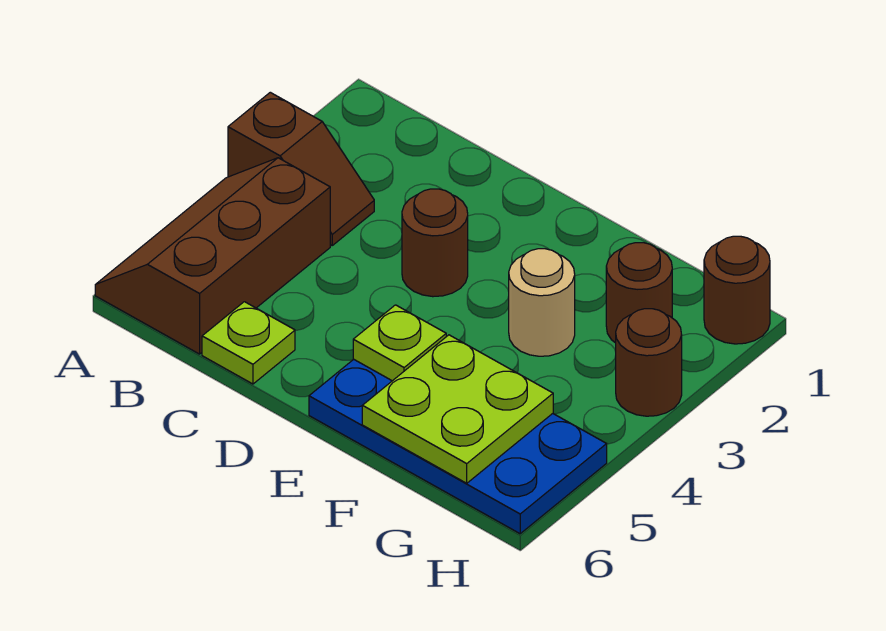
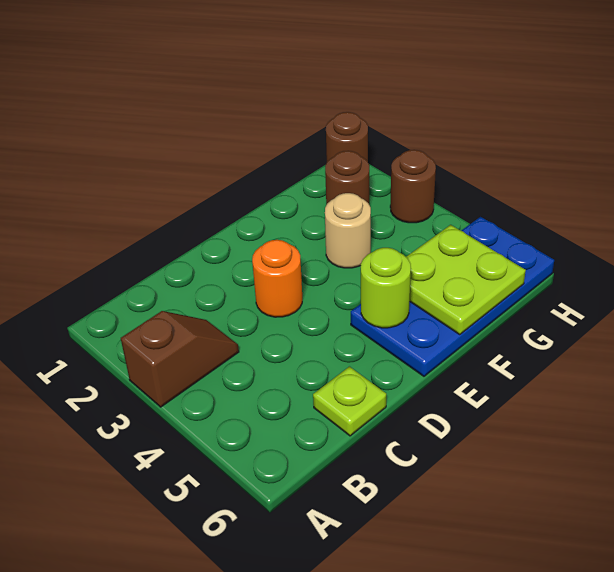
brown slope A4:B6 level 1 top B -> none
brown round brick D3 level 1 -> orange round brick D3 level 1
lime plate E5 level 2 -> lime round brick E5 level 2

